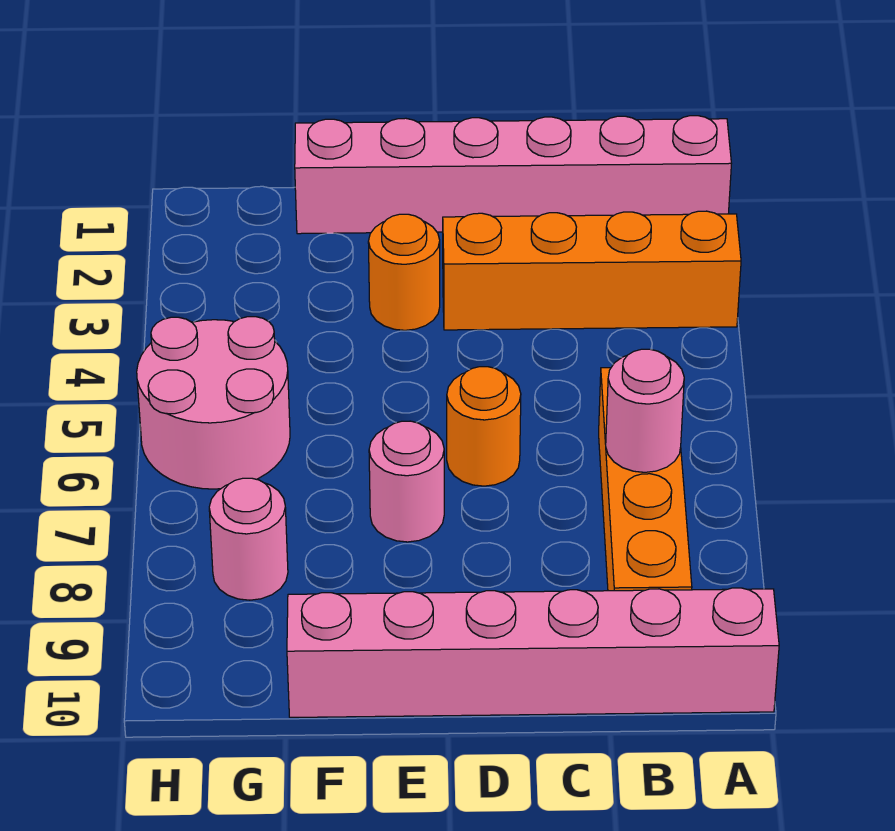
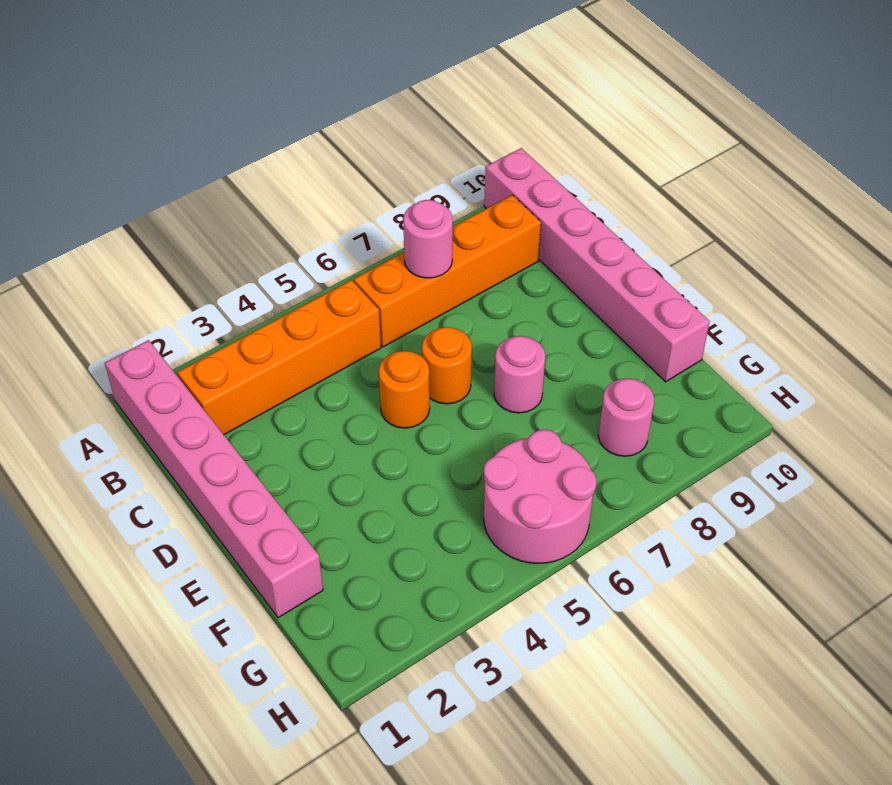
orange brick A3:D3 level 1 -> orange brick B2:B5 level 1
orange round brick E3 level 1 -> orange round brick D5 level 1

